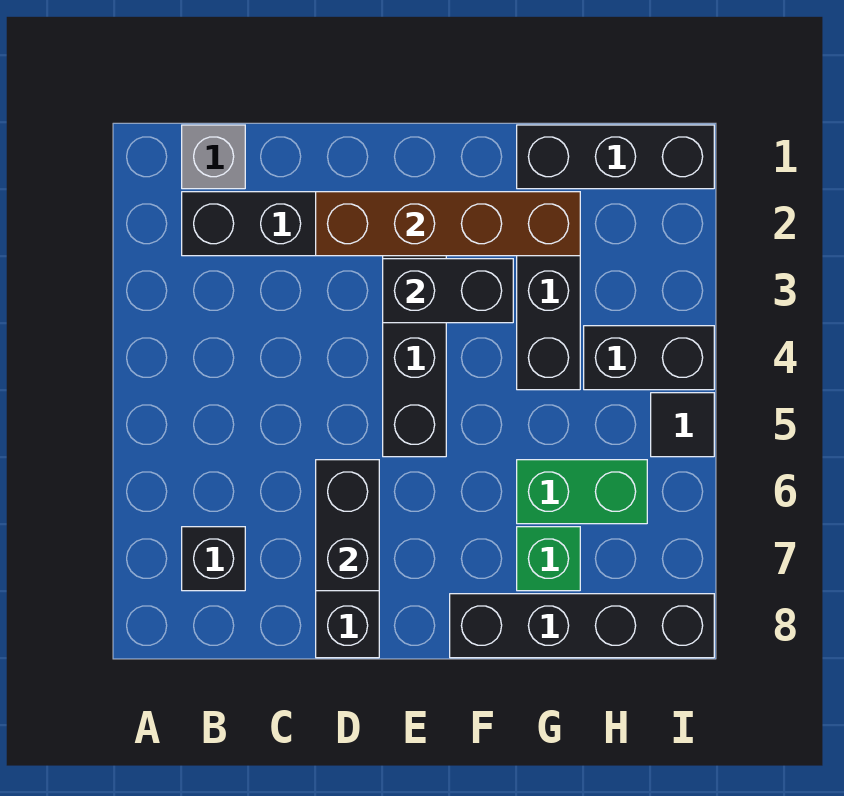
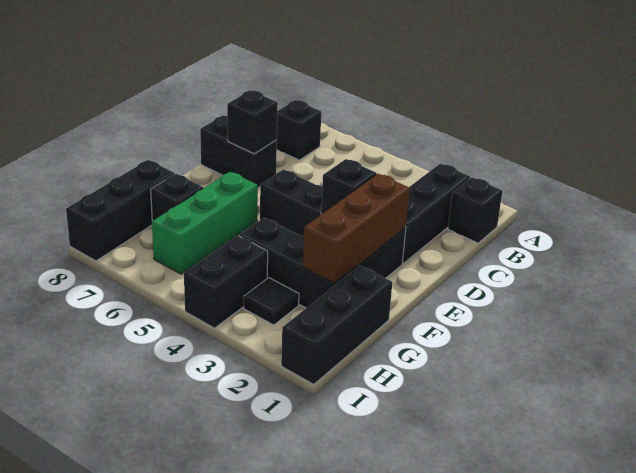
grey brick B1 level 1 -> black brick B1 level 1
brown brick D2:G2 level 2 -> brown brick E2:G2 level 2
black brick D6:D7 level 2 -> black brick D7 level 2
black brick E3:F3 level 2 -> black brick E3 level 2
black brick F8:I8 level 1 -> black brick G8:I8 level 1
green brick G6:H6 level 1 -> green brick F6:H6 level 1
green brick G7 level 1 -> black brick G7 level 1
black tile I5 level 1 -> black tile H3 level 1

